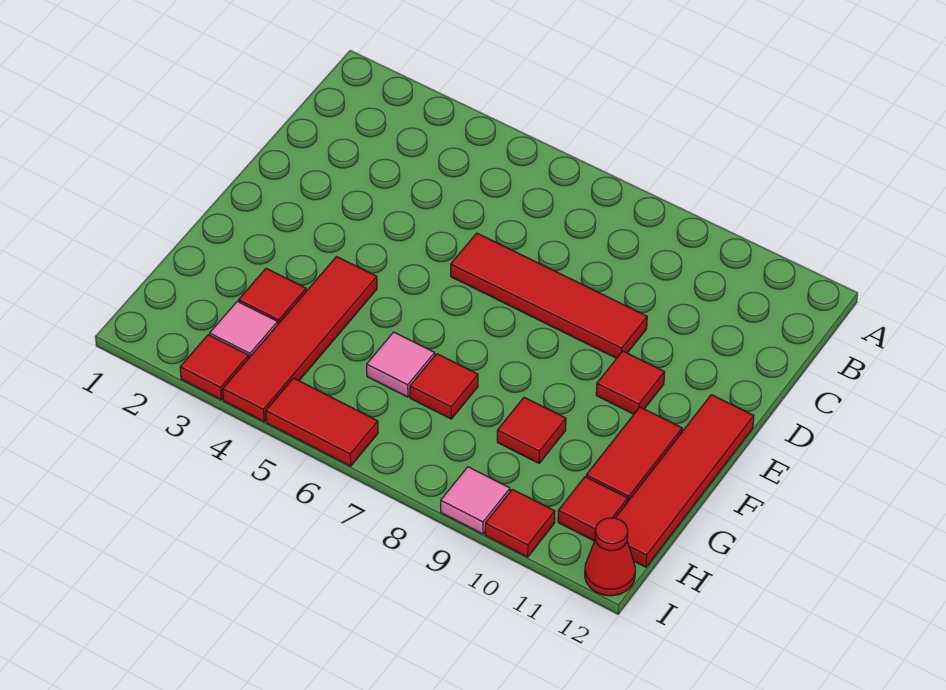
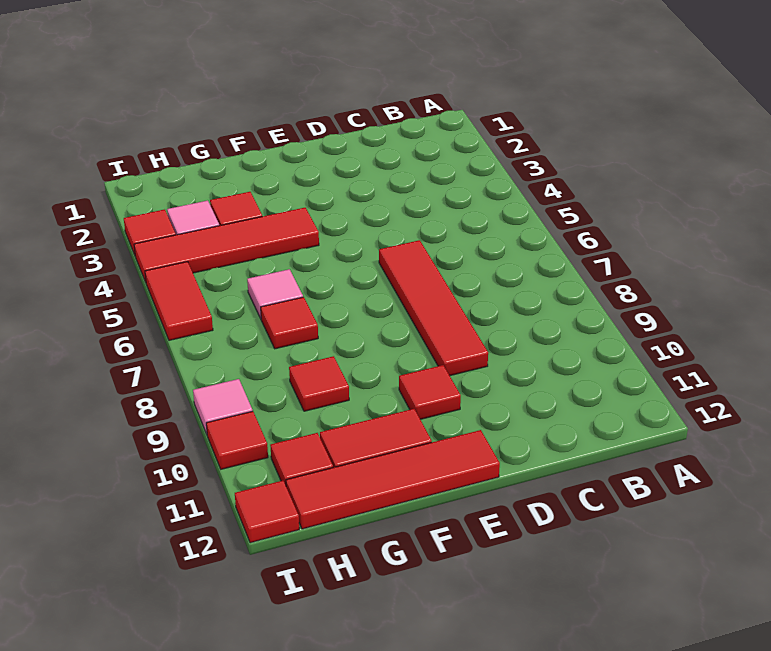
red cone I12 level 1 -> red tile I12 level 1

